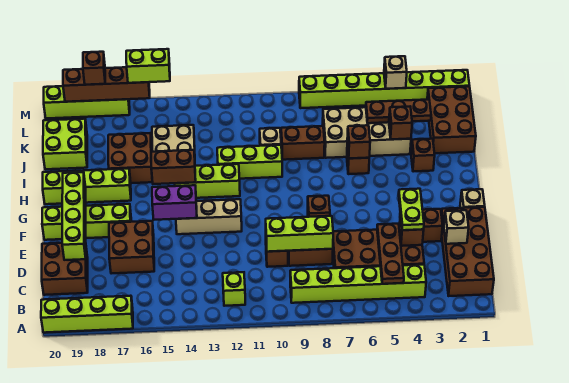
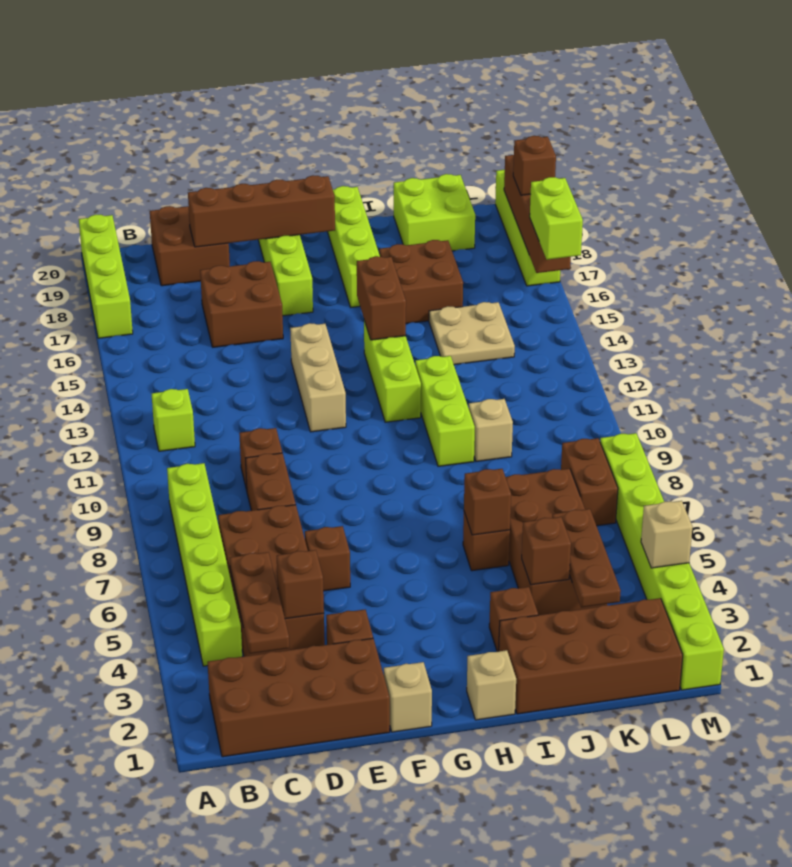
brown plate B5:D5 level 2 -> brown plate C3:C5 level 2
tan brick D2 level 2 -> tan brick H1 level 1
lime plate D4:E4 level 3 -> none
lime brick D8:D10 level 2 -> none
lime brick D19:G19 level 2 -> brown brick D19:G19 level 2
brown brick F8 level 1 -> brown brick E6 level 1
purple brick F14:F15 level 2 -> none
brown brick J1:L2 level 1 -> brown brick I1:L2 level 1
tan brick J4:K7 level 1 -> brown brick J4:K7 level 1
brown brick J8:J9 level 1 -> brown brick L7:L8 level 1

